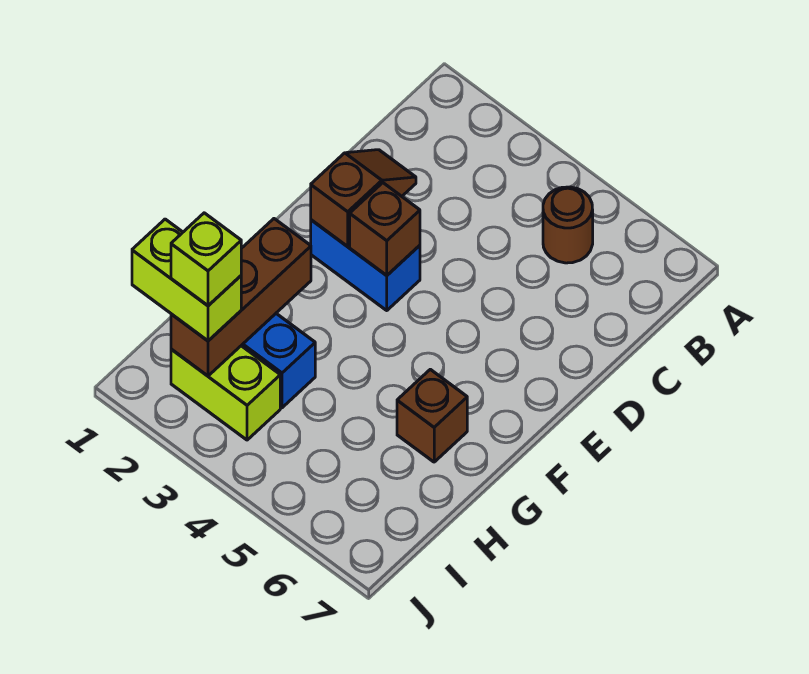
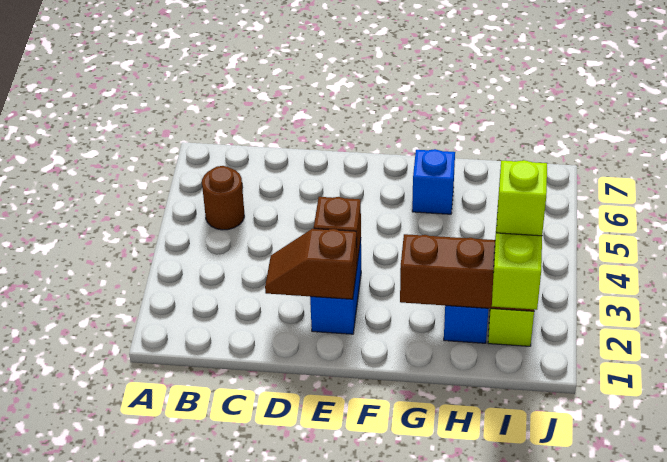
brown brick G6 level 1 -> blue brick G6 level 1

